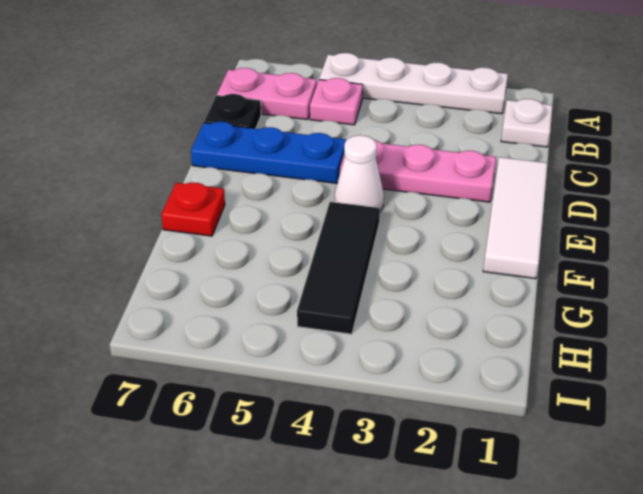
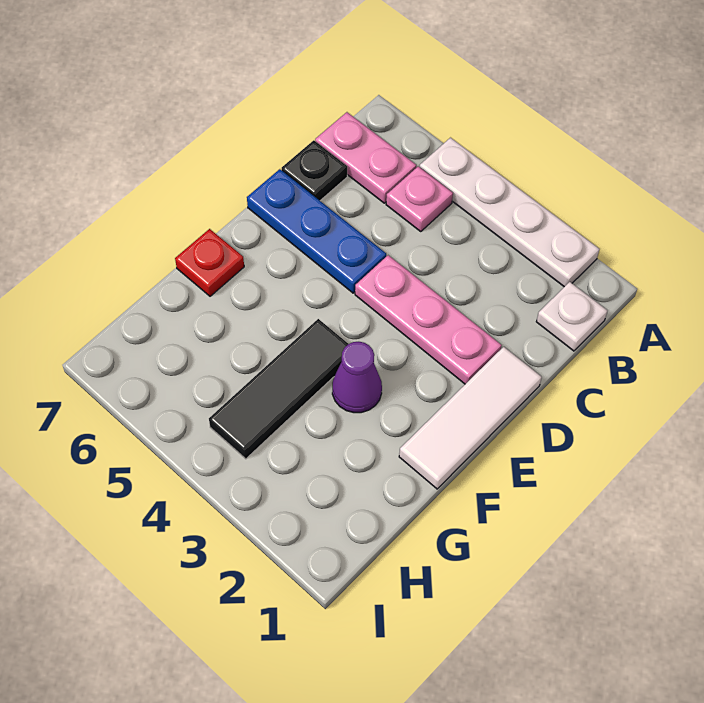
white cone E4 level 1 -> none
none -> purple cone F3 level 1

